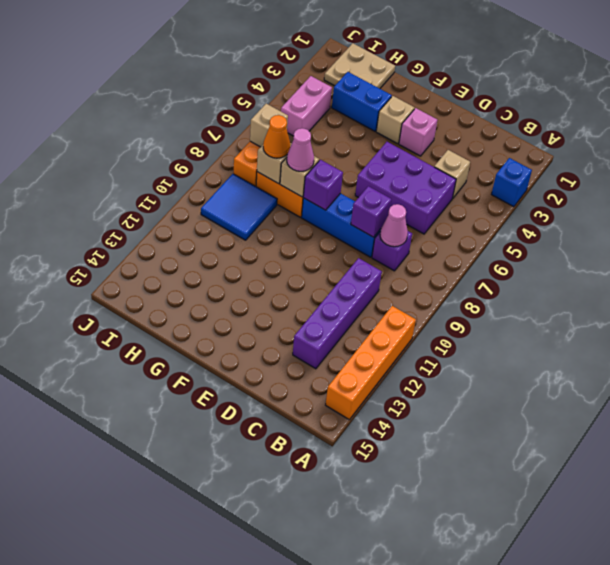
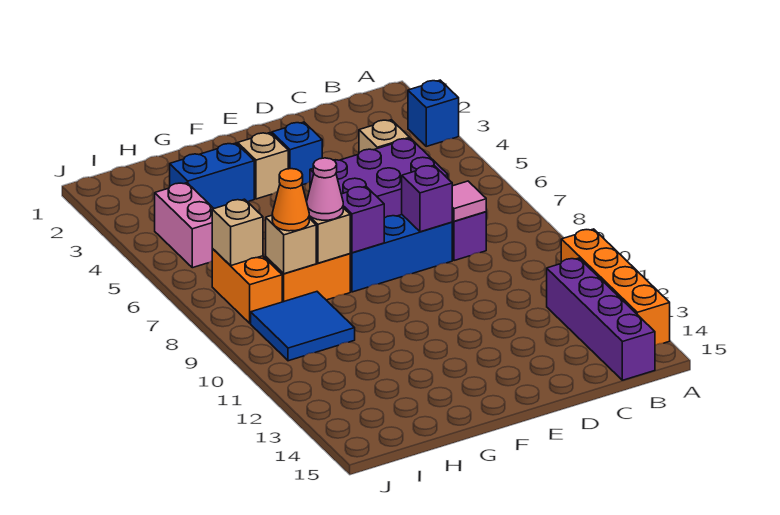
pink cone C8 level 2 -> pink tile C8 level 2
purple brick C10:C13 level 1 -> purple brick B12:B15 level 1
pink brick E3 level 1 -> blue brick E3 level 1
tan plate H1:I2 level 1 -> none

